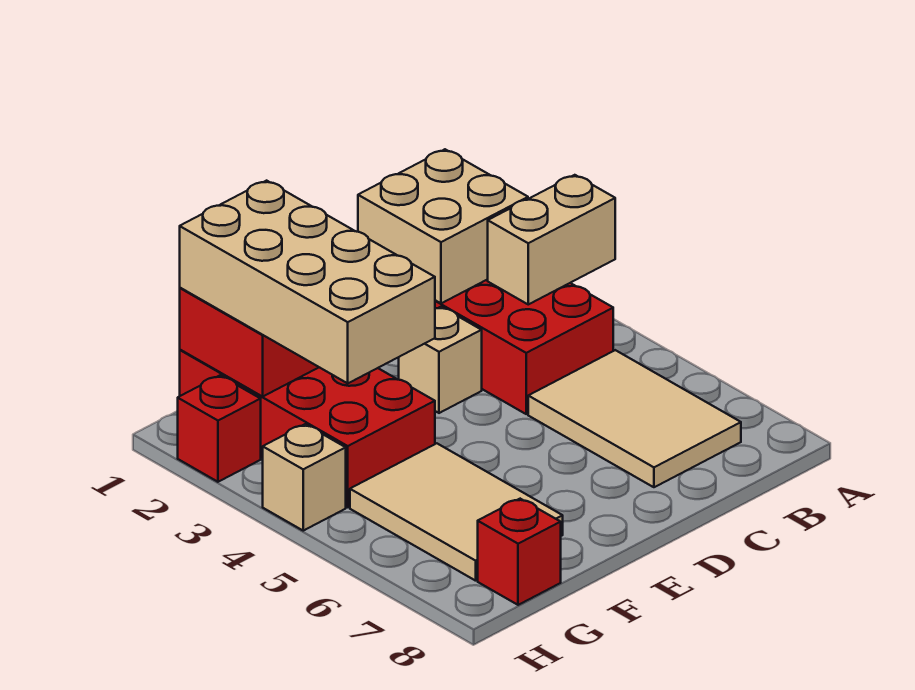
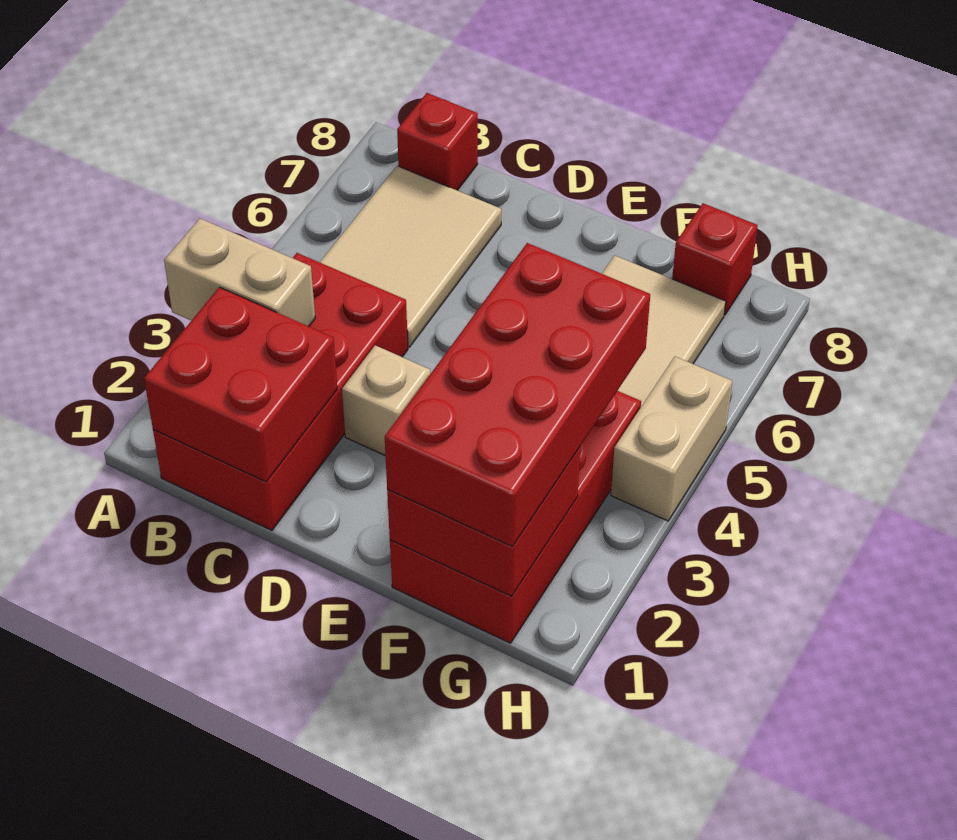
tan brick B1:C2 level 2 -> red brick B1:C2 level 2
tan brick F1:G4 level 3 -> red brick F1:G4 level 3
red brick H2 level 1 -> red brick B8 level 1
tan brick H4 level 1 -> tan brick H4:H5 level 1

